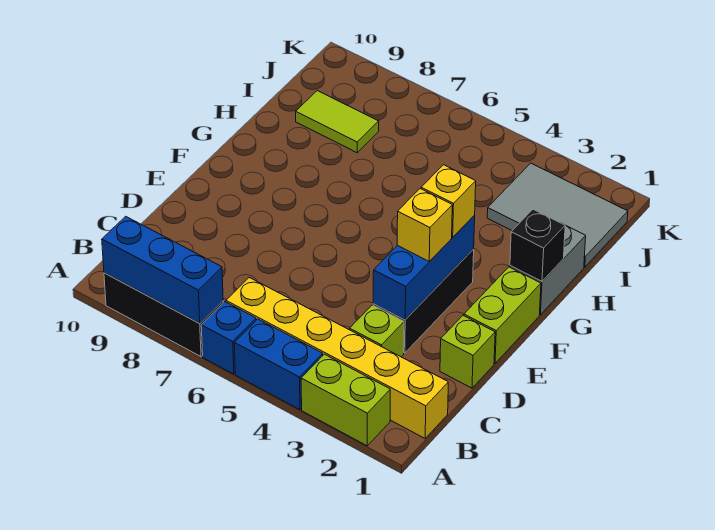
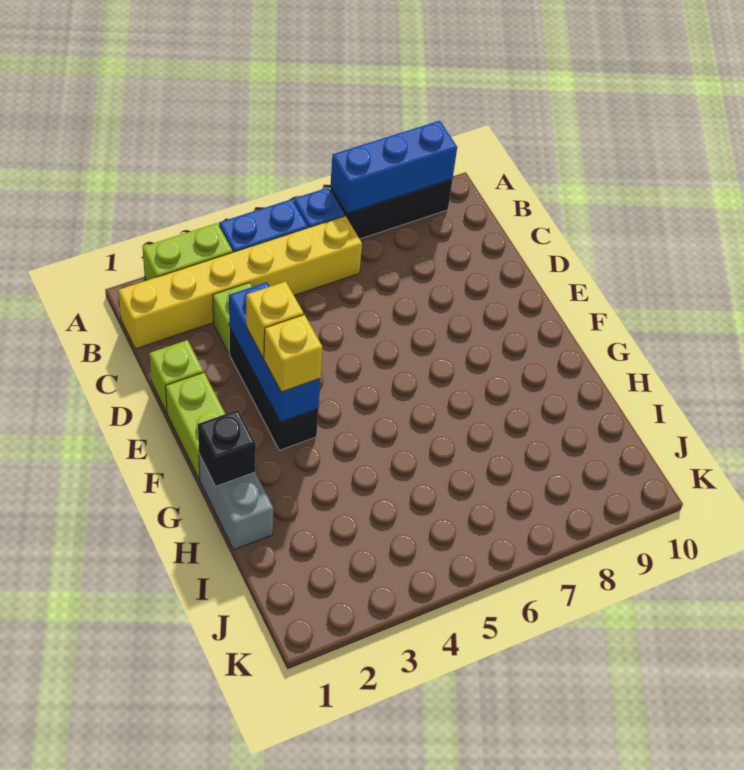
grey tile I1:J3 level 1 -> none
lime tile I8:I9 level 1 -> none

